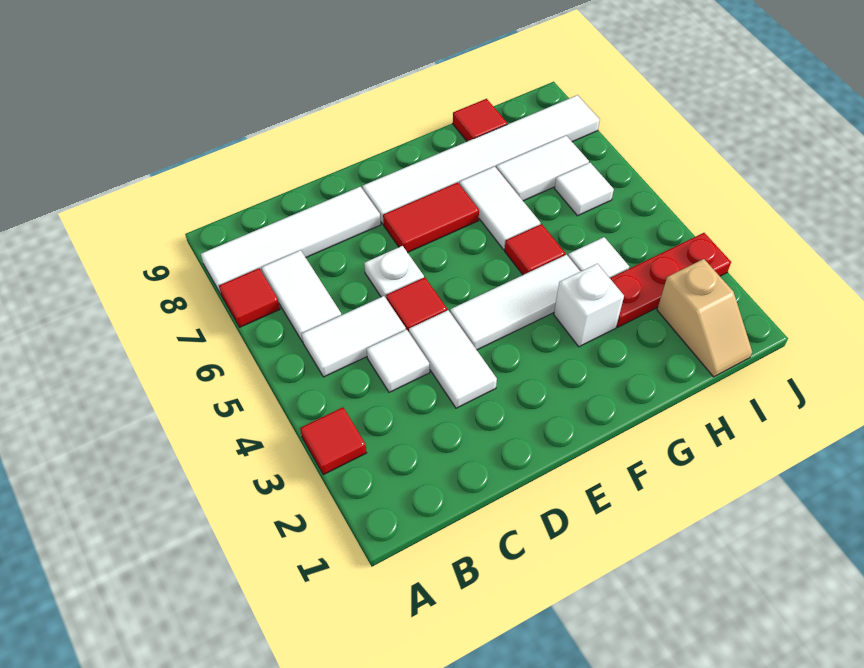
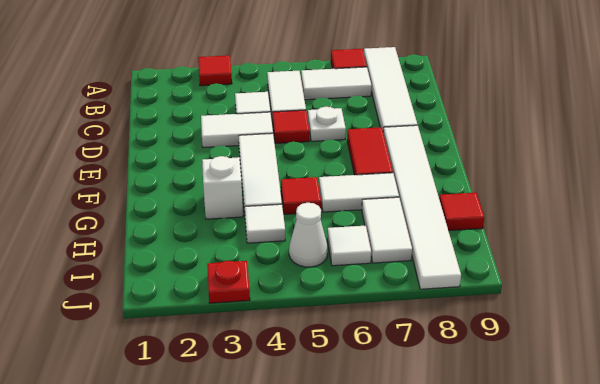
red plate H3:J3 level 1 -> red plate J3 level 1
tan slope I1:I2 level 1 top 2 -> none
none -> white cone I5 level 1

